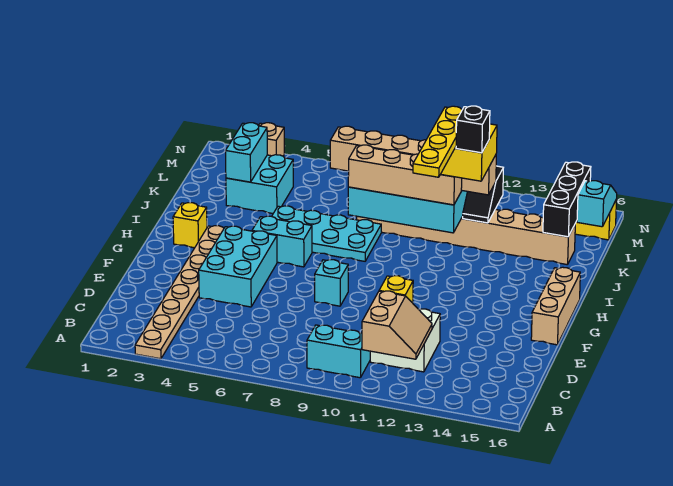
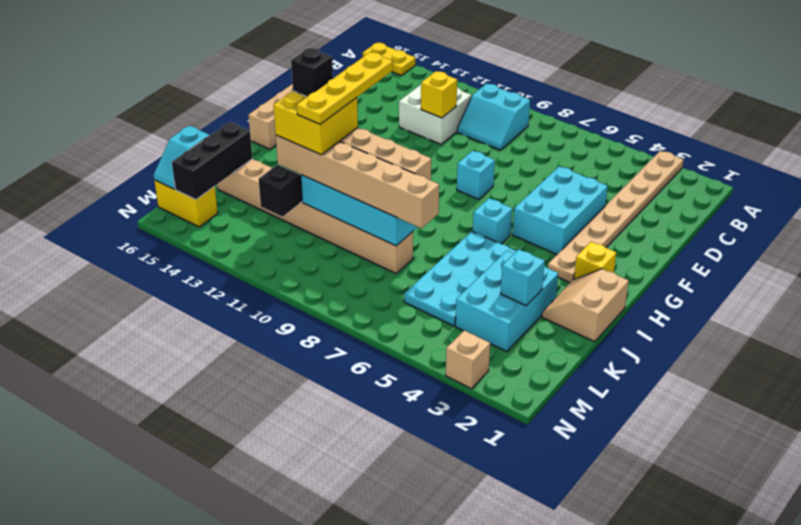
none -> yellow plate A15:A16 level 1
tan slope B11:C12 level 2 top 11 -> tan slope I1:J2 level 1 top 1
cyan brick H5:H6 level 1 -> cyan brick H6 level 1
cyan plate I5:J8 level 1 -> cyan plate I5:L6 level 1
cyan brick K3:L4 level 1 -> cyan brick J3:L4 level 1
cyan brick K3:L3 level 2 -> cyan brick K3 level 2

